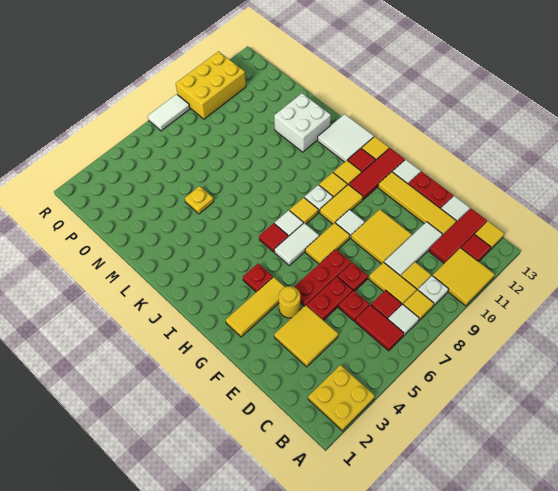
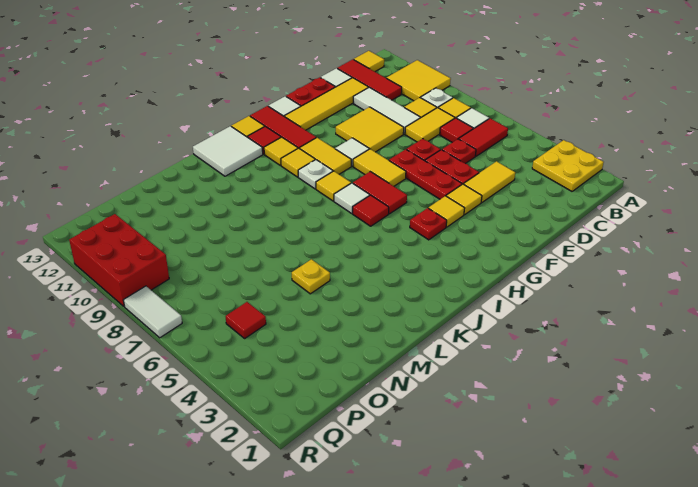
red tile B12 level 1 -> red tile P5 level 1
yellow tile D3:E4 level 1 -> yellow tile D4:E4 level 1
yellow round brick F4 level 1 -> yellow tile F4 level 1
yellow tile G2:G4 level 1 -> yellow tile G4 level 1
white tile H6:H7 level 1 -> red tile H6:H7 level 1
white brick L11:M12 level 1 -> none
yellow brick Q9:R11 level 1 -> red brick Q9:R11 level 1

